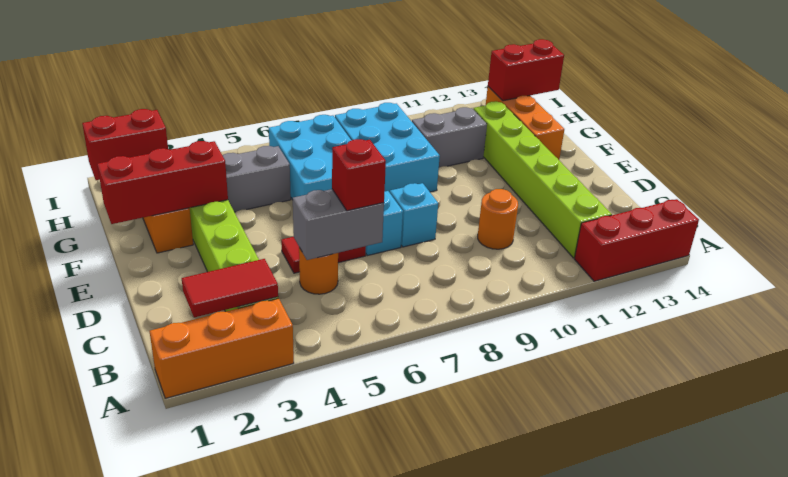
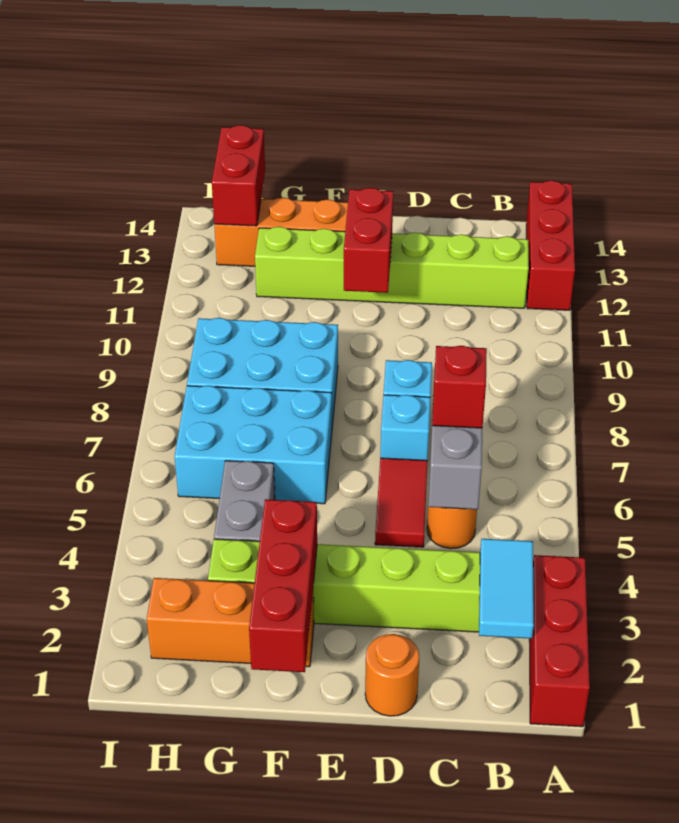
orange brick A1:A3 level 1 -> red brick A1:A3 level 1
red tile B2:B3 level 2 -> cyan tile B2:B3 level 2
orange round brick C10 level 1 -> orange round brick D1 level 1
grey brick G10:G11 level 1 -> none
red brick H1:H2 level 2 -> red brick E11:E12 level 2

